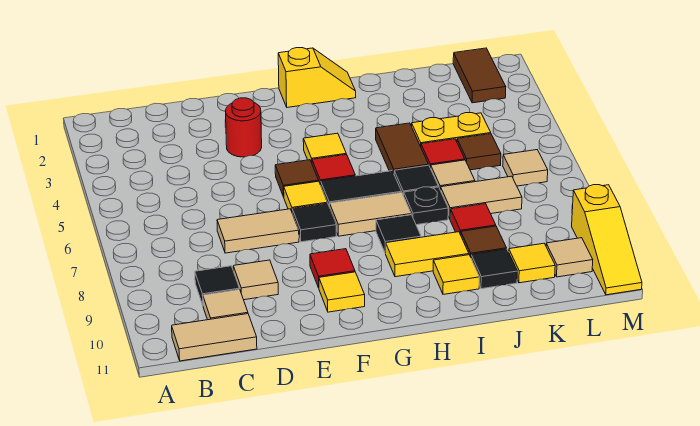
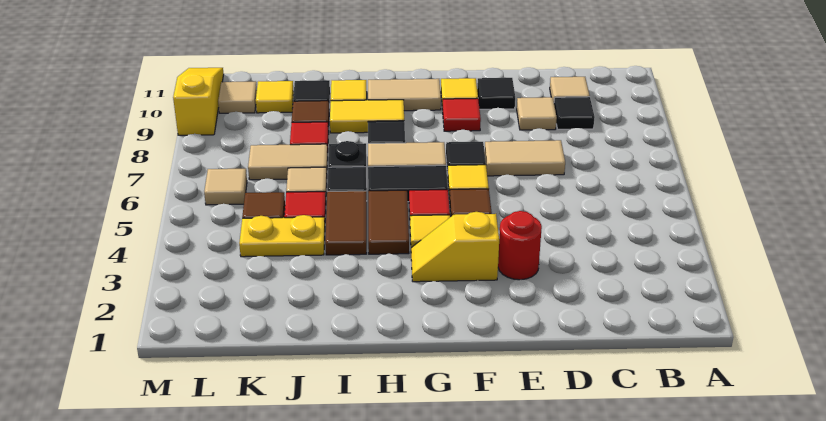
tan tile B11:C11 level 1 -> tan tile G10:H10 level 1
none -> black tile E10 level 1
yellow slope G1:H1 level 1 top G -> yellow slope F3:G3 level 1 top F
brown tile L1:L2 level 1 -> brown tile H4:H5 level 1

